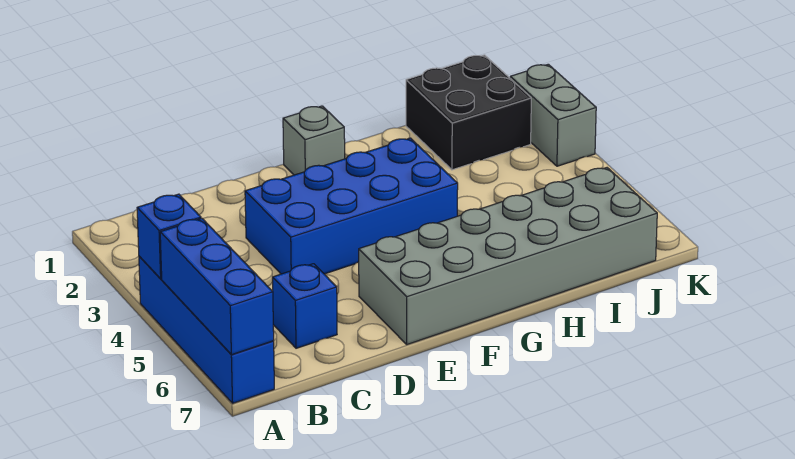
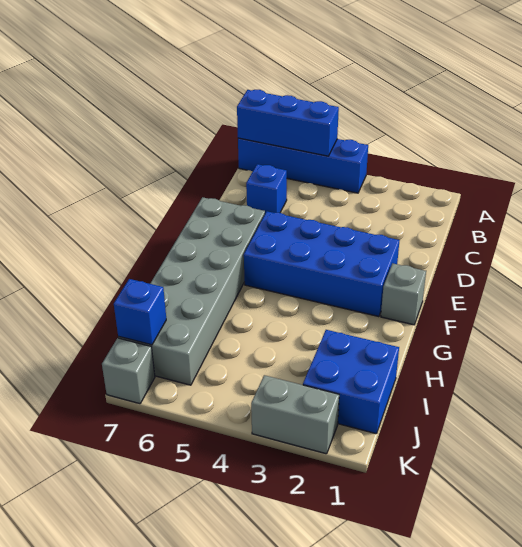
blue brick A4 level 2 -> blue brick J7 level 2
blue brick D3:G4 level 1 -> blue brick E2:F5 level 1
black brick I1:J2 level 1 -> blue brick I1:J2 level 1
none -> grey brick K7 level 1

